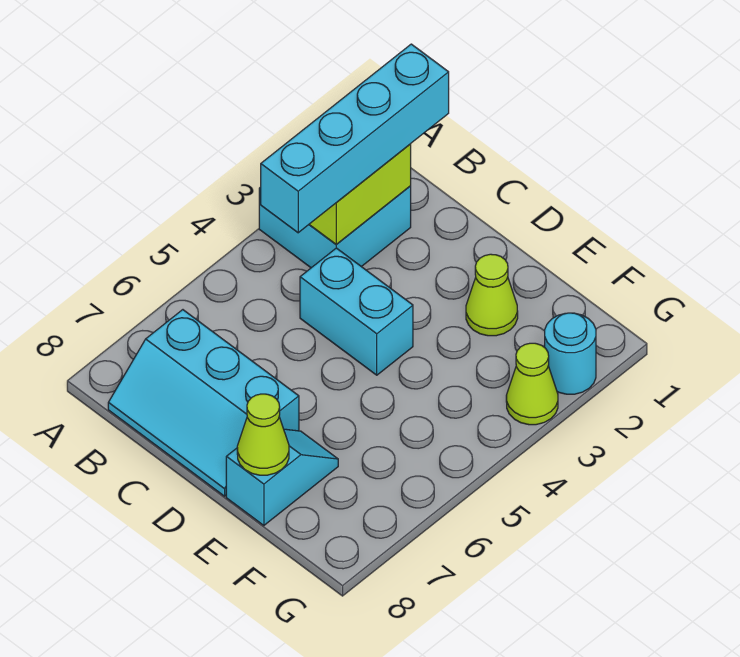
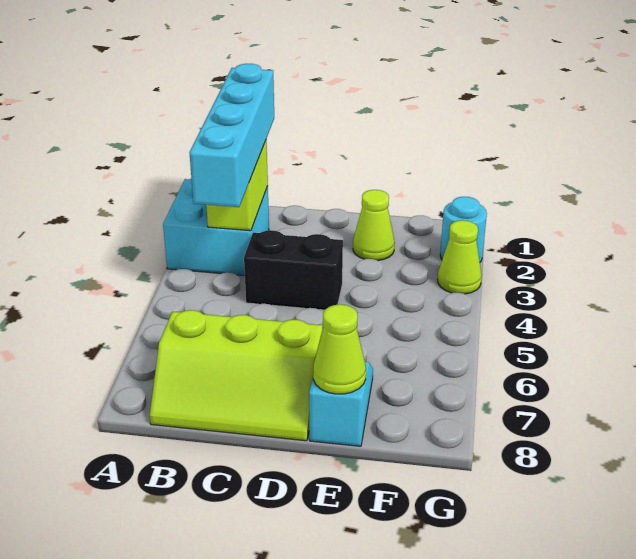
cyan slope B7:D8 level 1 top 7 -> lime slope B7:D8 level 1 top 7
cyan brick C4:D4 level 1 -> black brick C4:D4 level 1

